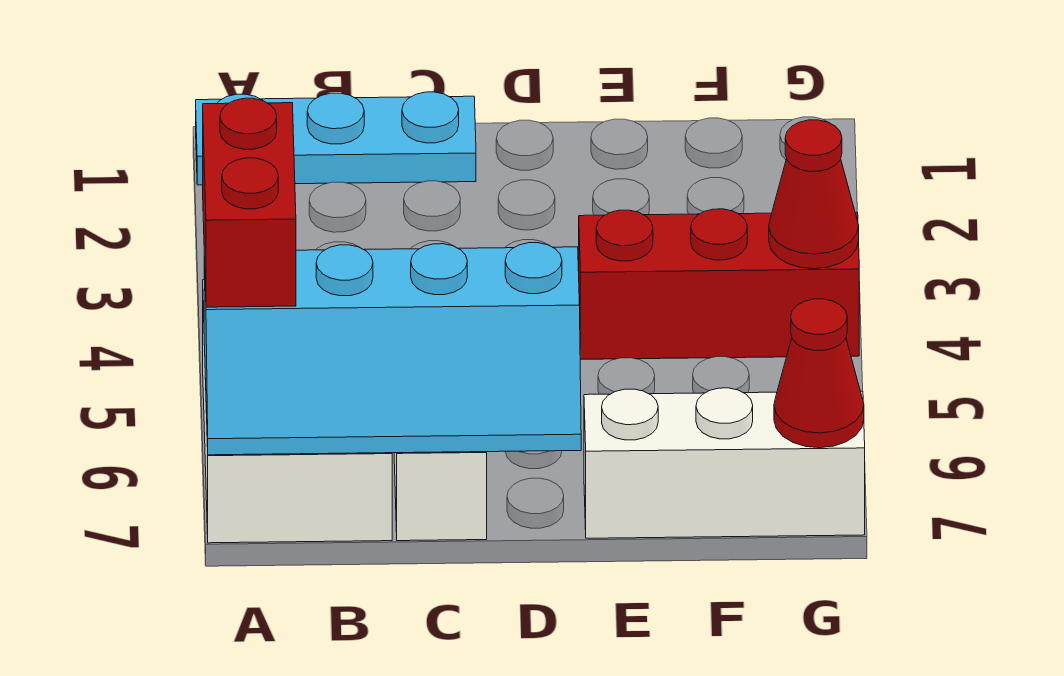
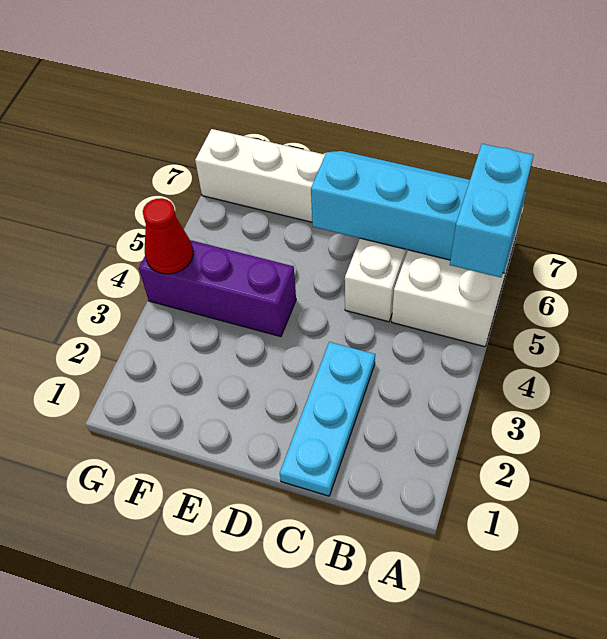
cyan plate A1:C1 level 1 -> cyan plate C1:C3 level 1
red brick A5:A6 level 3 -> cyan brick A5:A6 level 3
red brick E4:G4 level 1 -> purple brick E4:G4 level 1
red cone G7 level 2 -> none

